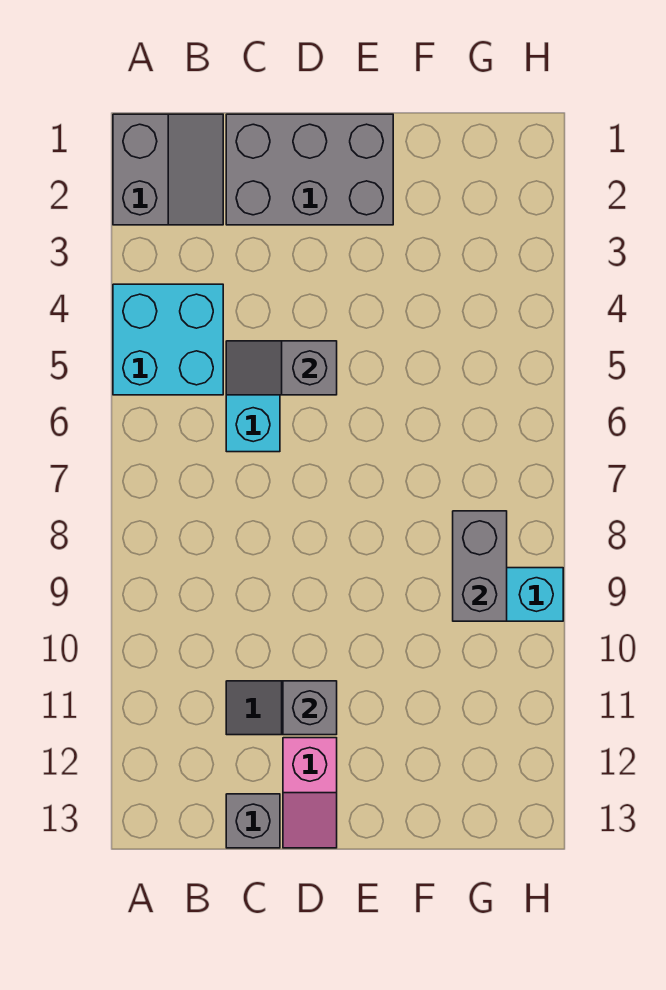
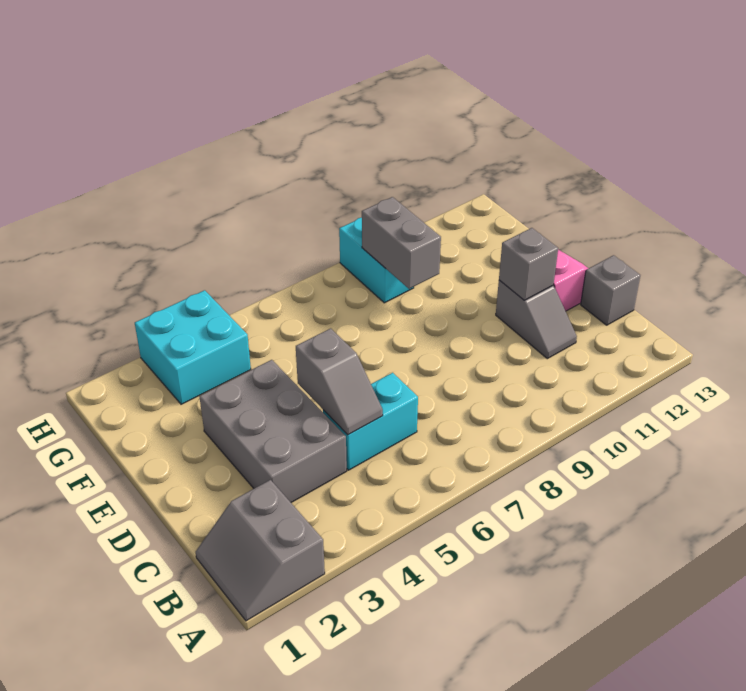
grey slope A1:B2 level 1 top A -> grey slope A1:B2 level 1 top 2
cyan brick A4:B5 level 1 -> cyan brick G3:H4 level 1
grey brick C1:E2 level 1 -> grey brick C3:E4 level 1
grey brick G8:G9 level 2 -> grey brick F9:G9 level 2

